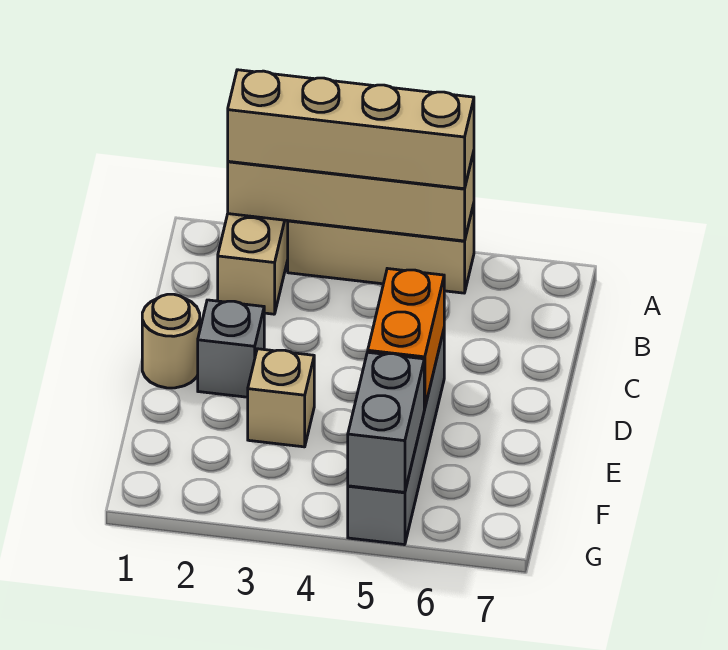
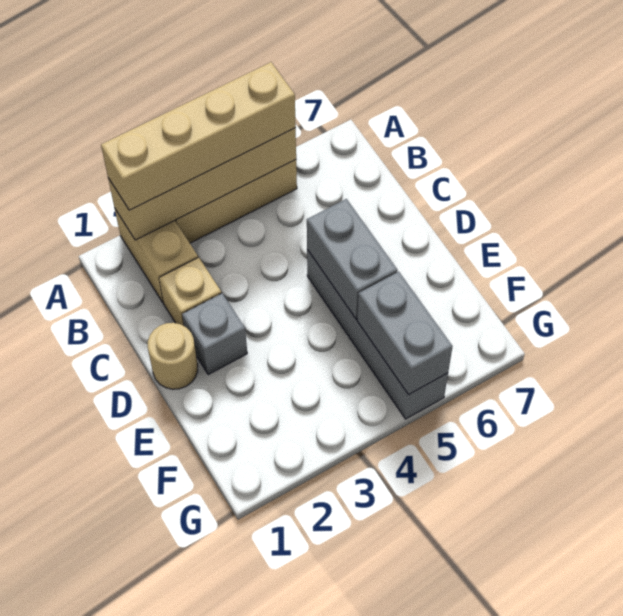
orange brick D5:E5 level 2 -> grey brick D5:E5 level 2
tan brick E3 level 1 -> tan brick C2 level 1

